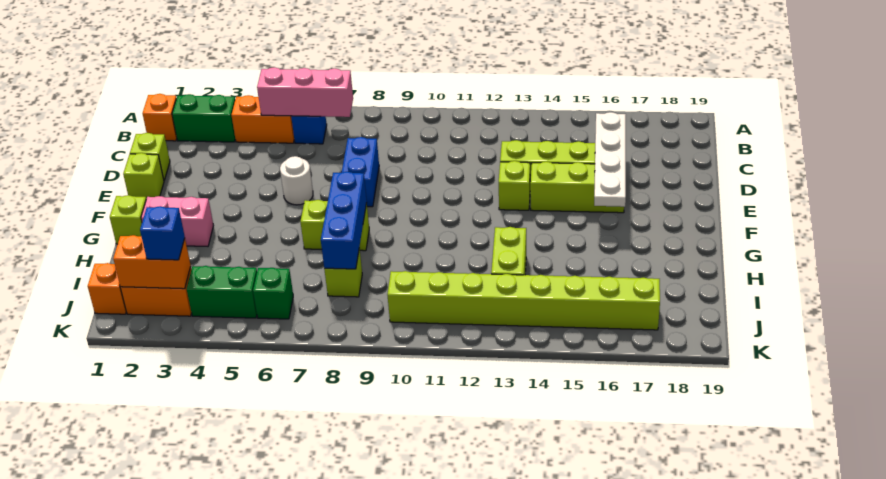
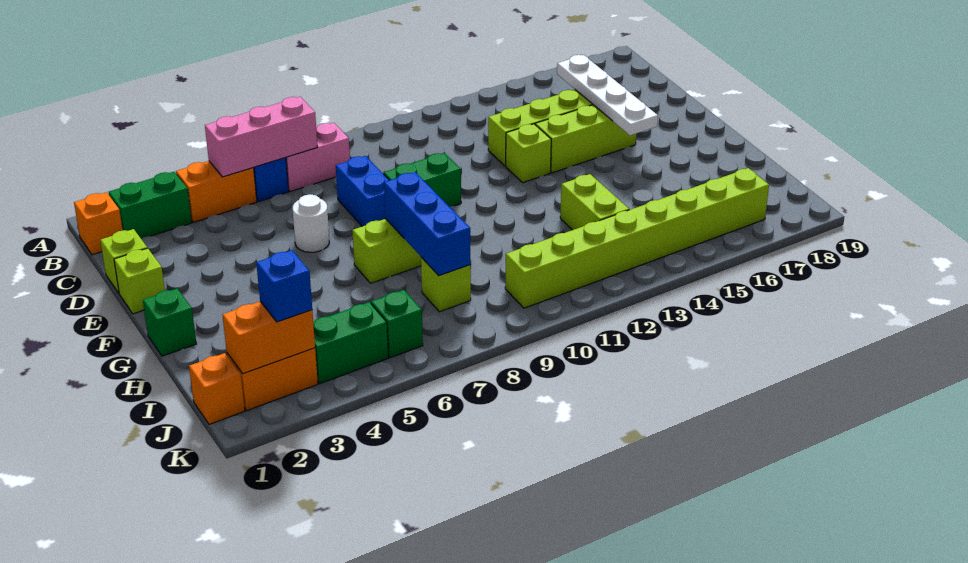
none -> green brick E9:E10 level 1
lime brick G1 level 1 -> green brick G1 level 1
pink brick G2:G3 level 1 -> pink brick B7:B8 level 1

